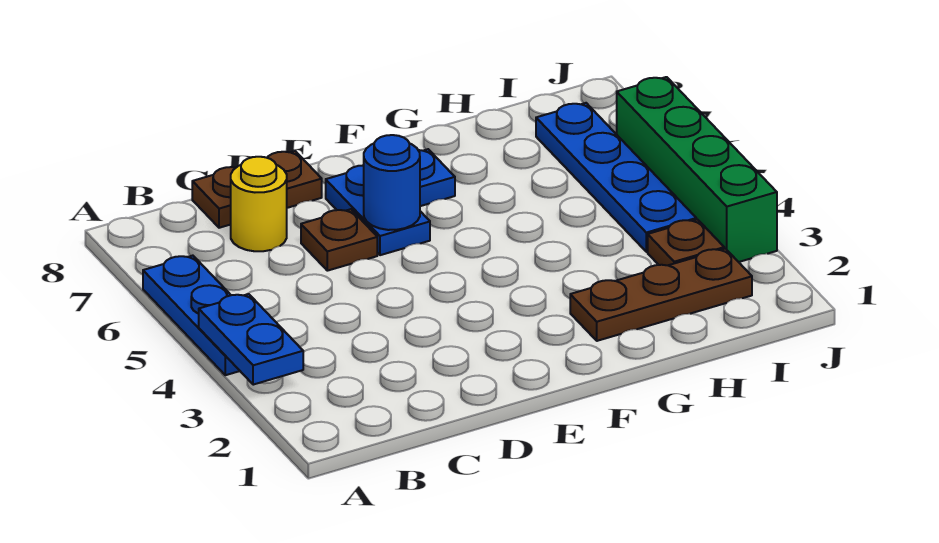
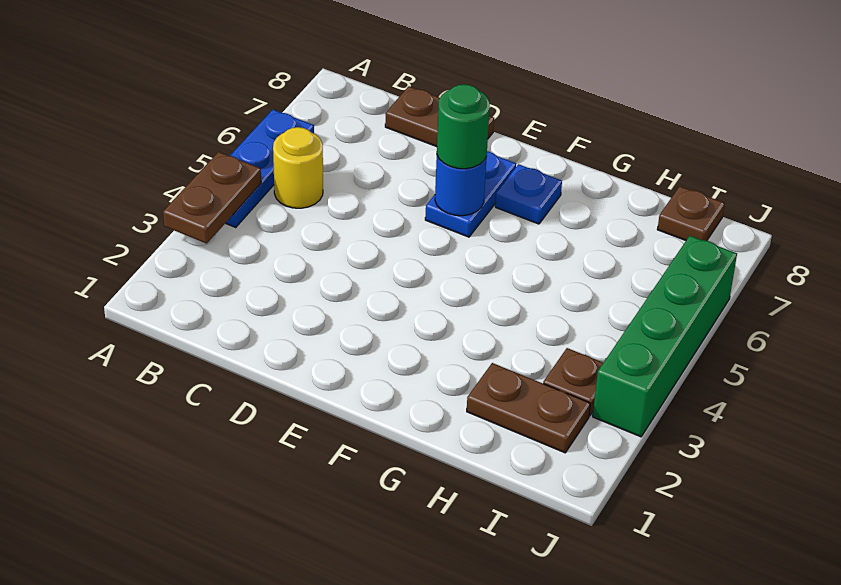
blue plate A3:A4 level 2 -> brown plate A3:A4 level 2
yellow round brick C7 level 1 -> yellow round brick B5 level 1
brown plate D6 level 1 -> brown plate I8 level 1
none -> green round brick E6 level 3
brown plate G2:I2 level 1 -> brown plate H2:I2 level 1
blue plate I4:I7 level 1 -> none

